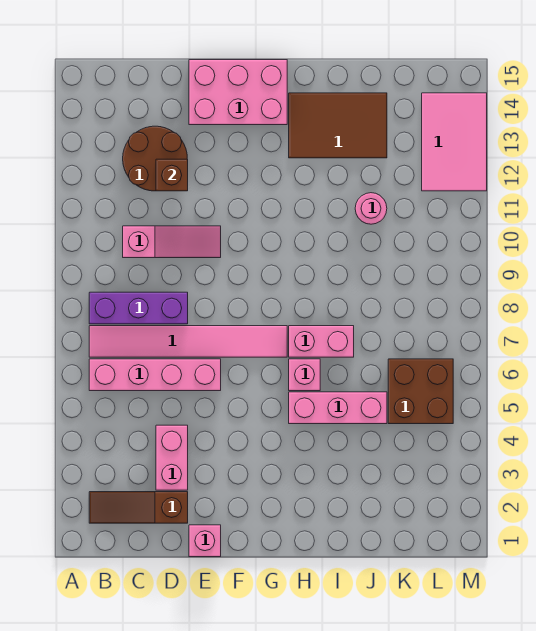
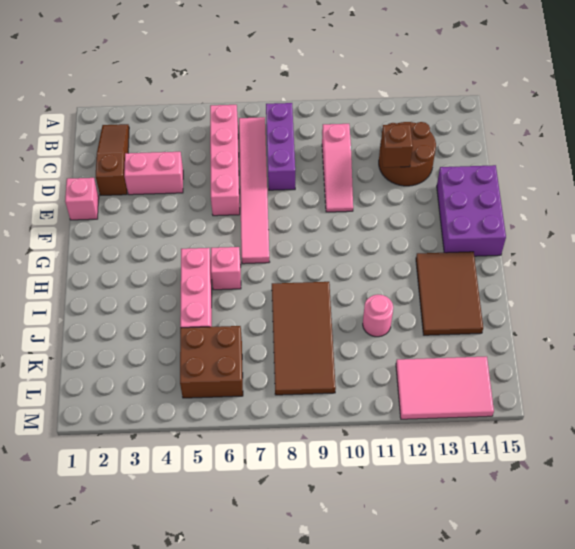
pink brick E14:G15 level 1 -> purple brick E14:G15 level 1
pink brick H7:I7 level 1 -> none
none -> brown tile I8:L9 level 1

